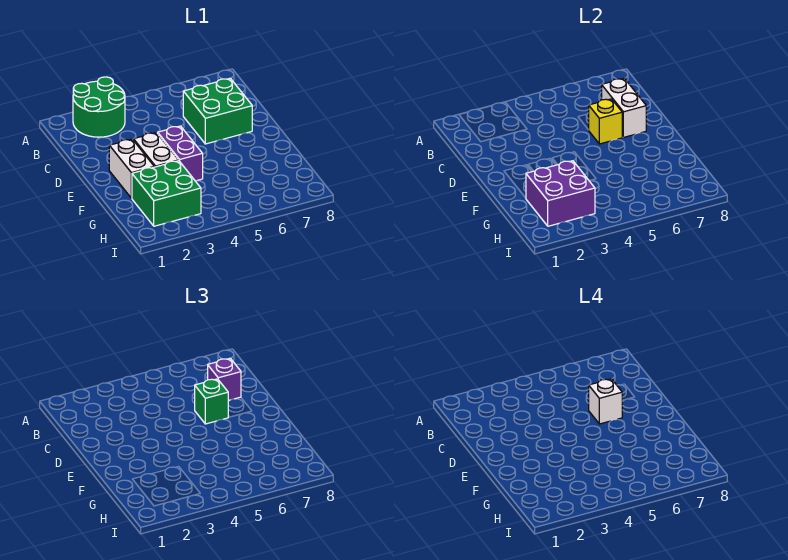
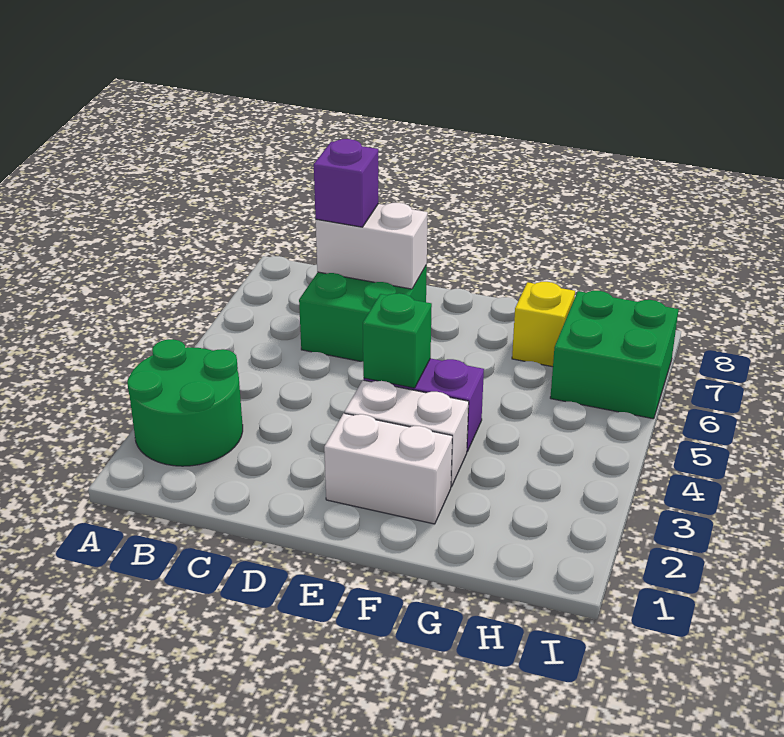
yellow brick D6 level 2 -> yellow brick G7 level 1
green brick D6 level 3 -> green brick E4 level 2
white brick D6 level 4 -> none
green brick G2:H3 level 1 -> green brick H6:I7 level 1
purple brick G2:H3 level 2 -> none

